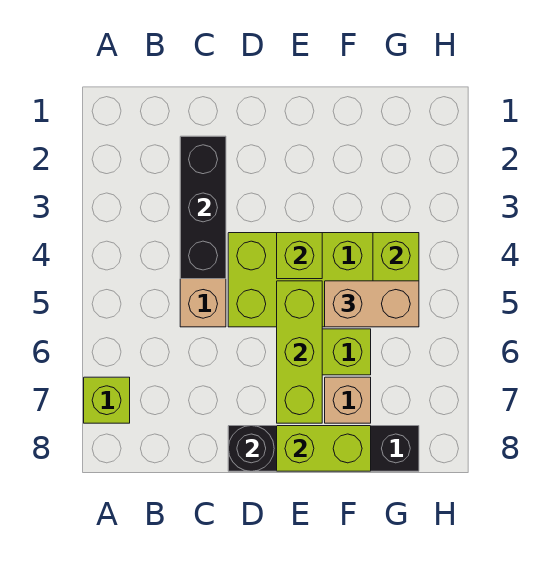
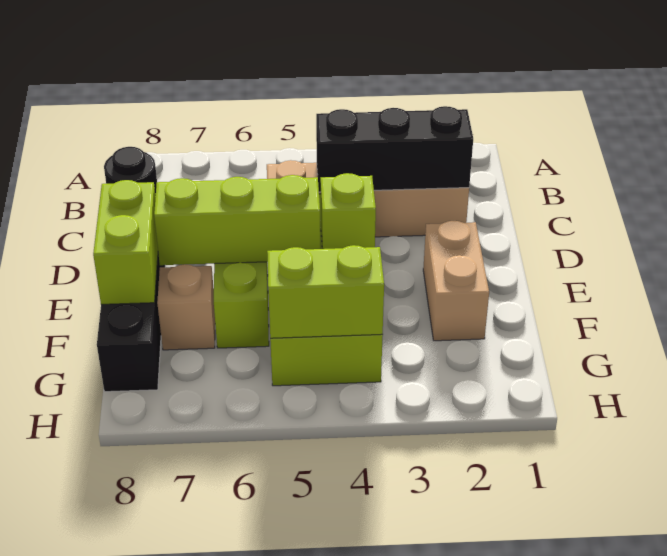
lime brick A7 level 1 -> none
tan brick F5:G5 level 3 -> tan brick E2:F2 level 1

